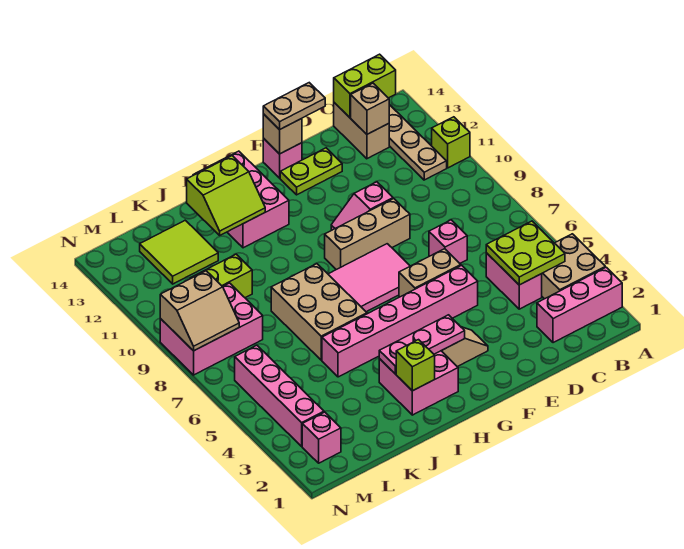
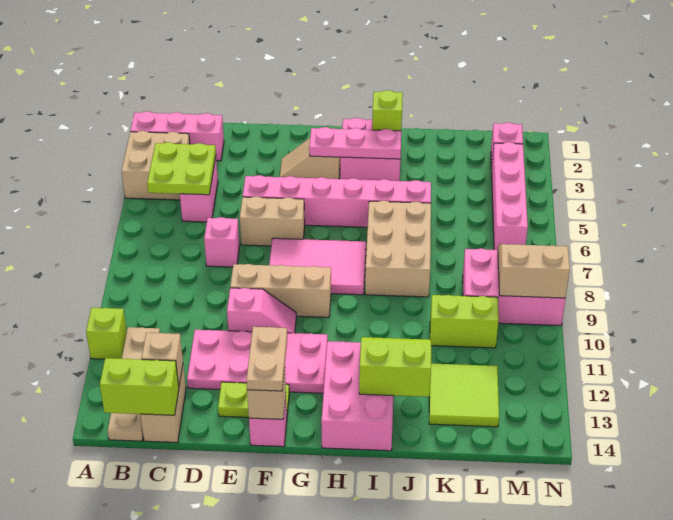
none -> pink plate D11:G12 level 1
tan plate E14:F14 level 3 -> tan plate F13:F14 level 3

